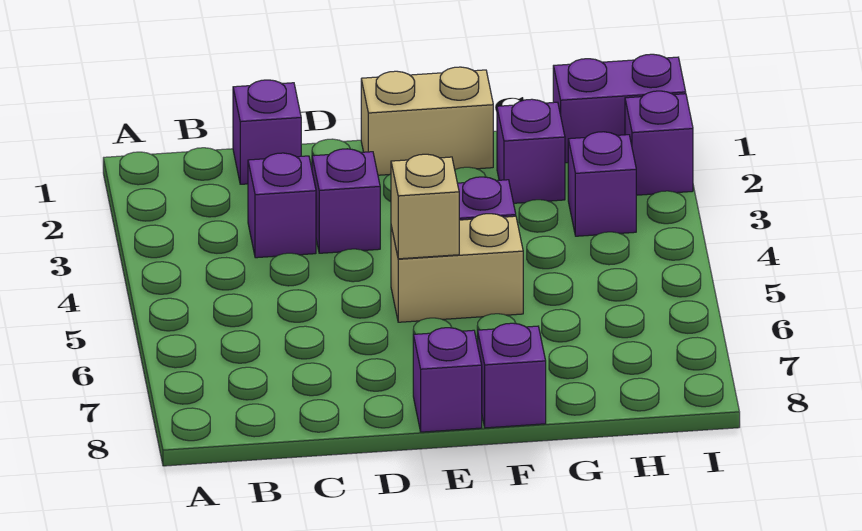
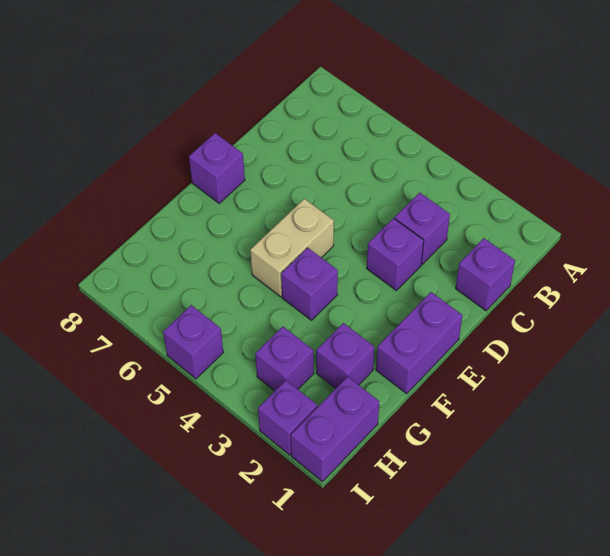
tan brick E1:F1 level 1 -> purple brick E1:F1 level 1
tan brick E5 level 2 -> none
purple brick F8 level 1 -> purple brick I5 level 1

